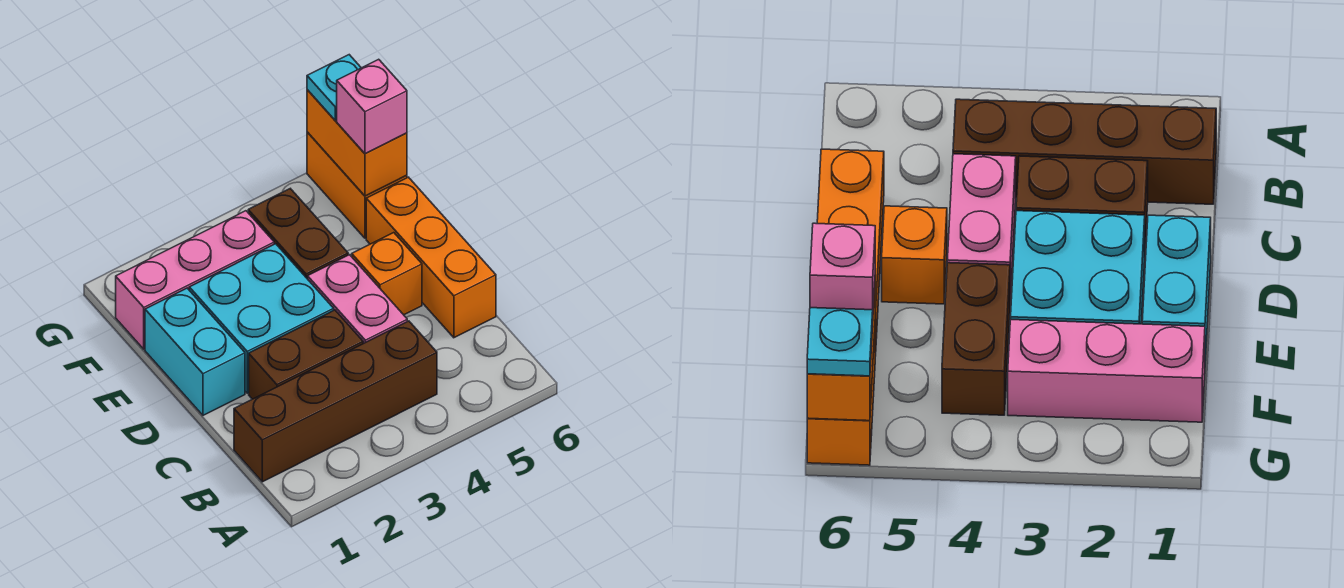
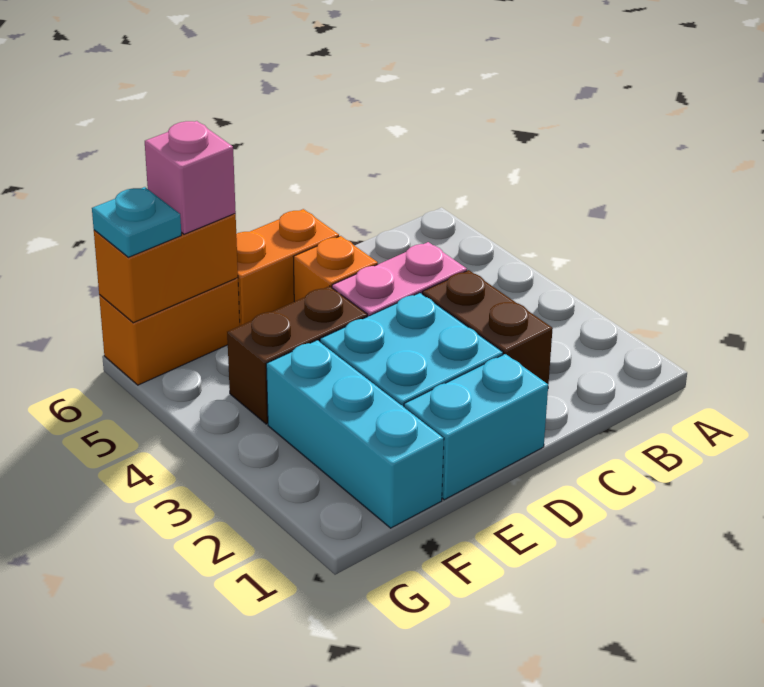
brown brick B1:B4 level 1 -> none
orange brick C6:E6 level 1 -> orange brick D6:E6 level 1
pink brick F1:F3 level 1 -> cyan brick F1:F3 level 1

